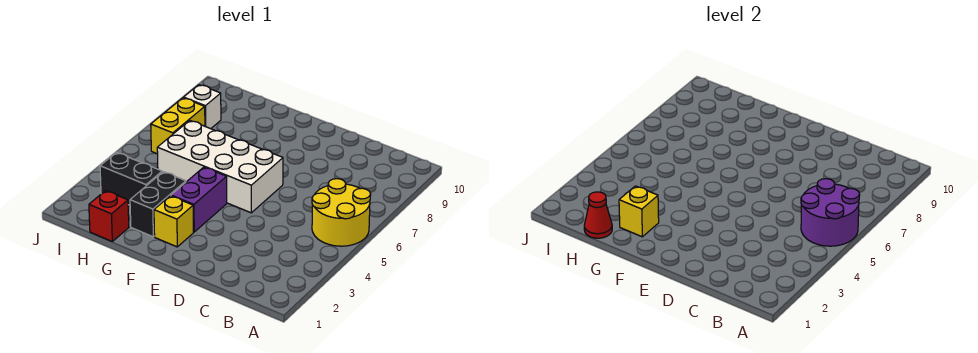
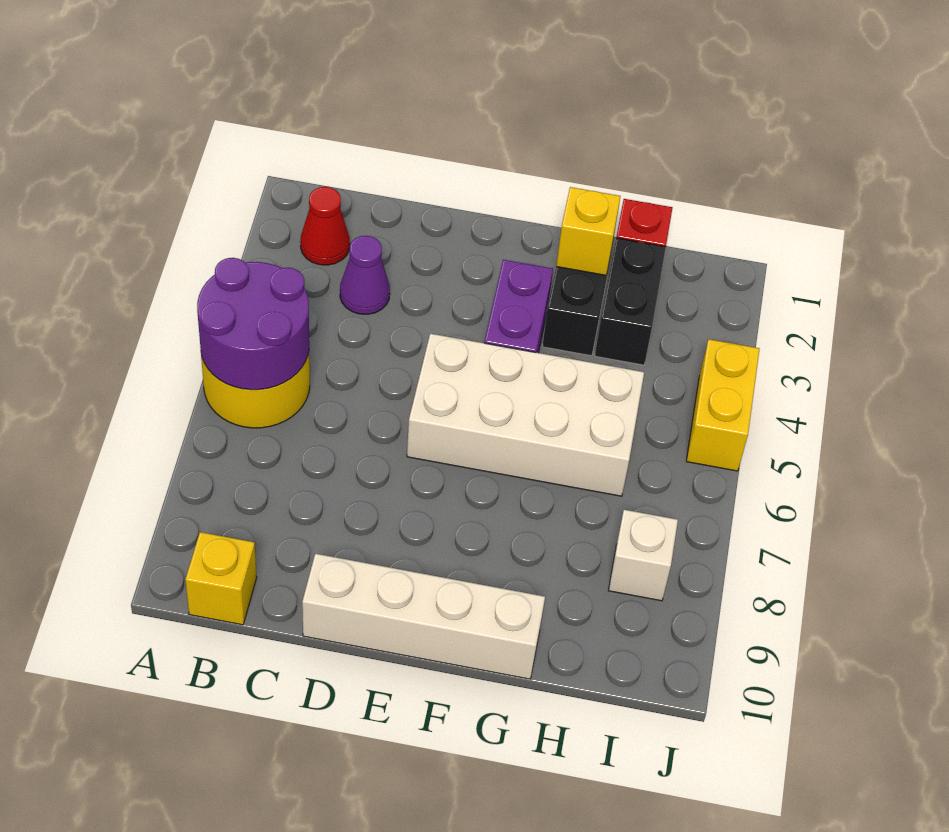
none -> purple cone C3 level 1
none -> white brick D10:G10 level 1
yellow brick F2 level 1 -> yellow brick B10 level 1
red cone H1 level 2 -> red cone B2 level 1
black brick H3:I3 level 1 -> black brick H2:H3 level 1
yellow brick I6:I7 level 1 -> yellow brick J4:J5 level 1

